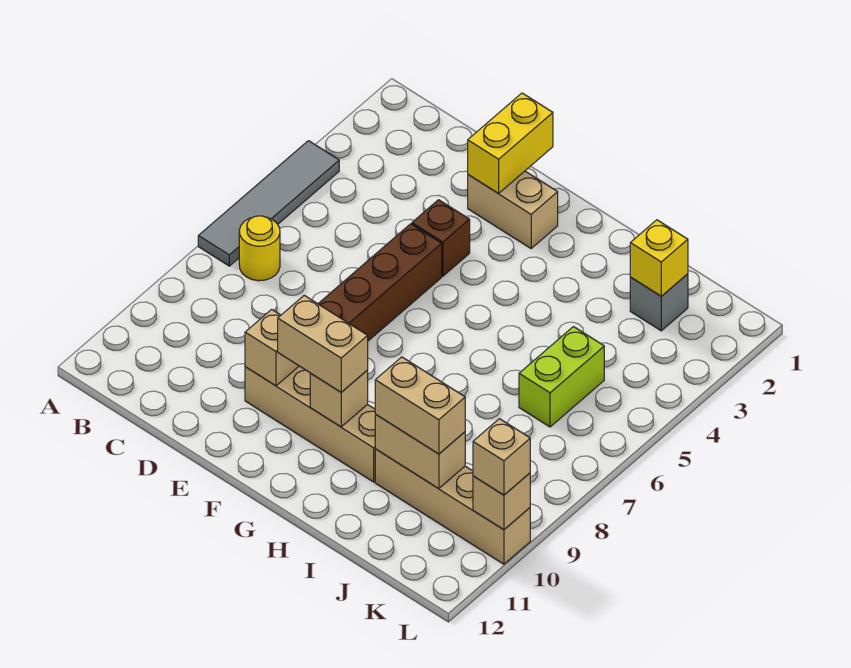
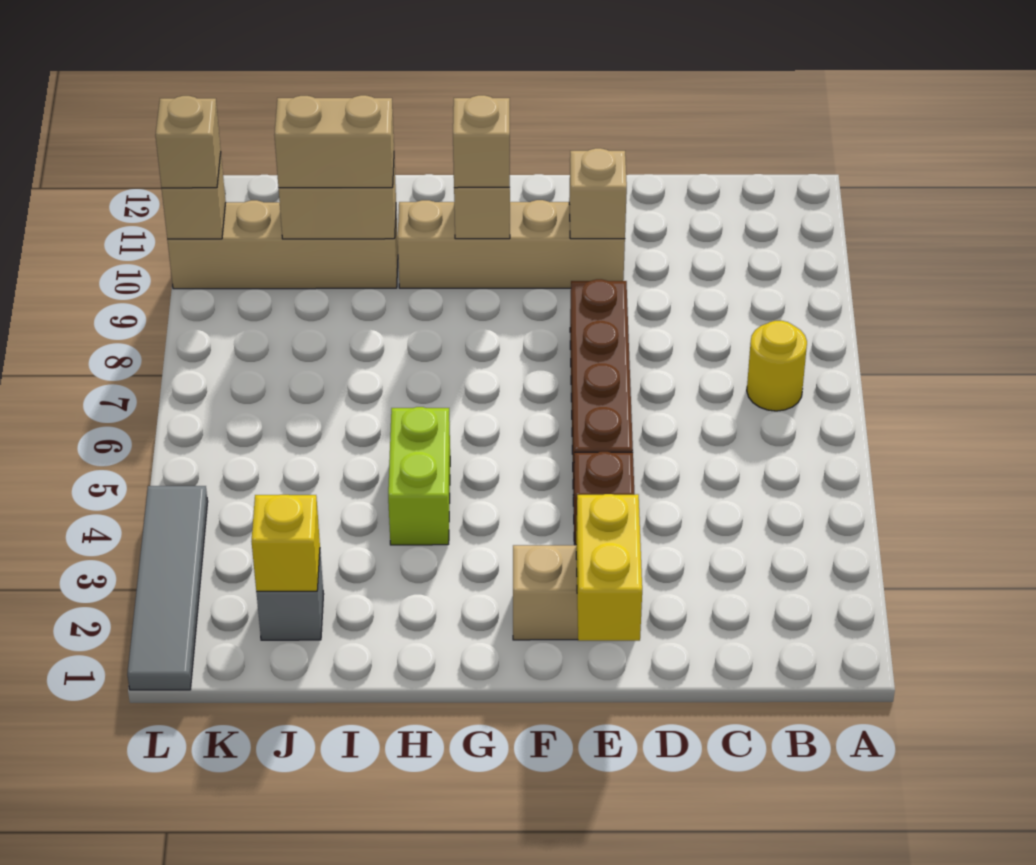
grey tile A4:A7 level 1 -> grey tile L1:L4 level 1
tan brick F10:G10 level 3 -> tan brick G10 level 3
lime brick J5:J6 level 1 -> lime brick H4:H5 level 1

